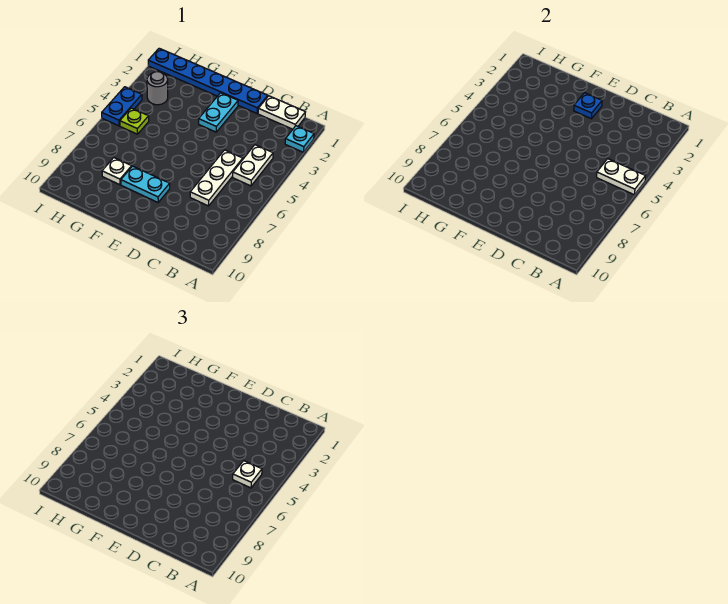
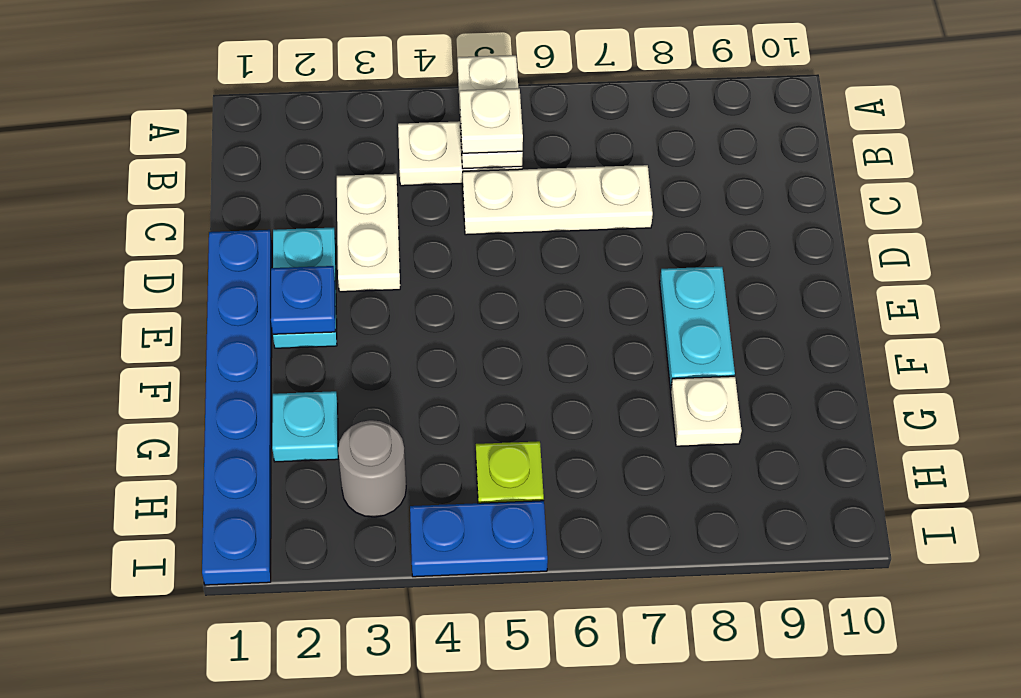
cyan plate A2 level 1 -> cyan plate G2 level 1
white plate B1:C1 level 1 -> white plate C3:D3 level 1
cyan plate E2:E3 level 1 -> cyan plate D2:E2 level 1

